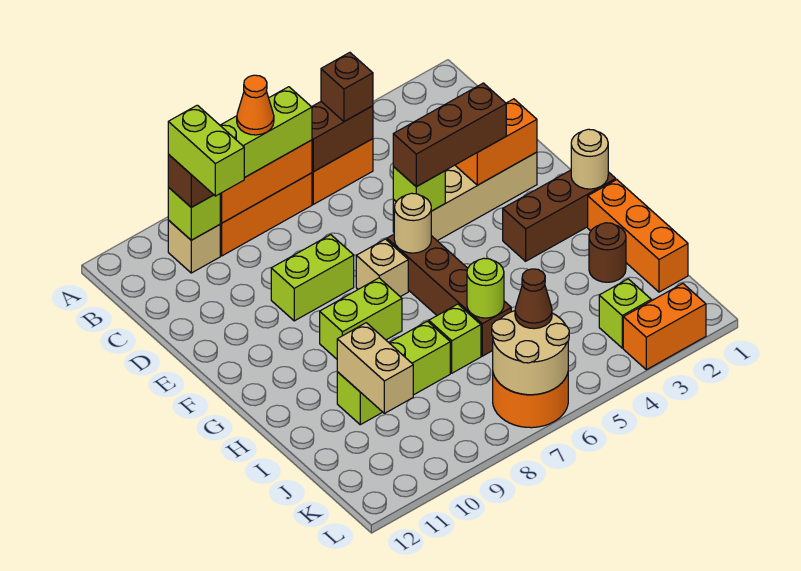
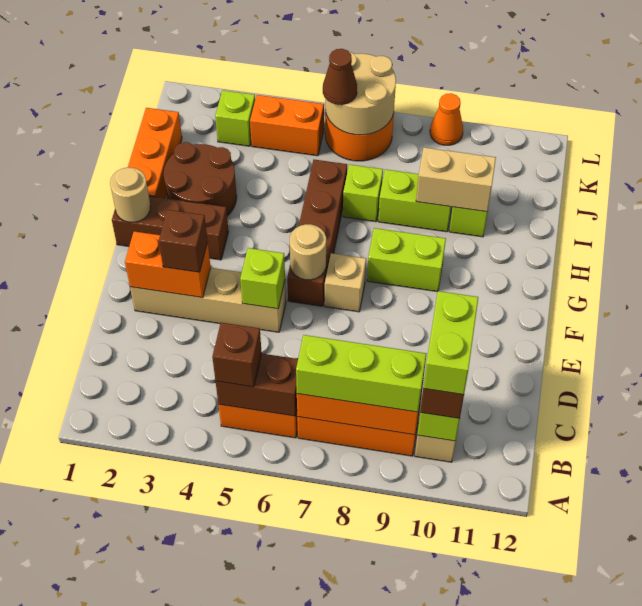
orange cone B8 level 4 -> orange cone L9 level 1
brown brick E3:E5 level 3 -> brown brick E3 level 3
lime brick E8:E9 level 1 -> none
brown round brick I2 level 1 -> brown round brick H2:I3 level 1
lime round brick I6 level 2 -> none
tan brick I10:J10 level 2 -> tan brick I9:I10 level 2
orange brick L2:L3 level 1 -> orange brick K4:K5 level 1

